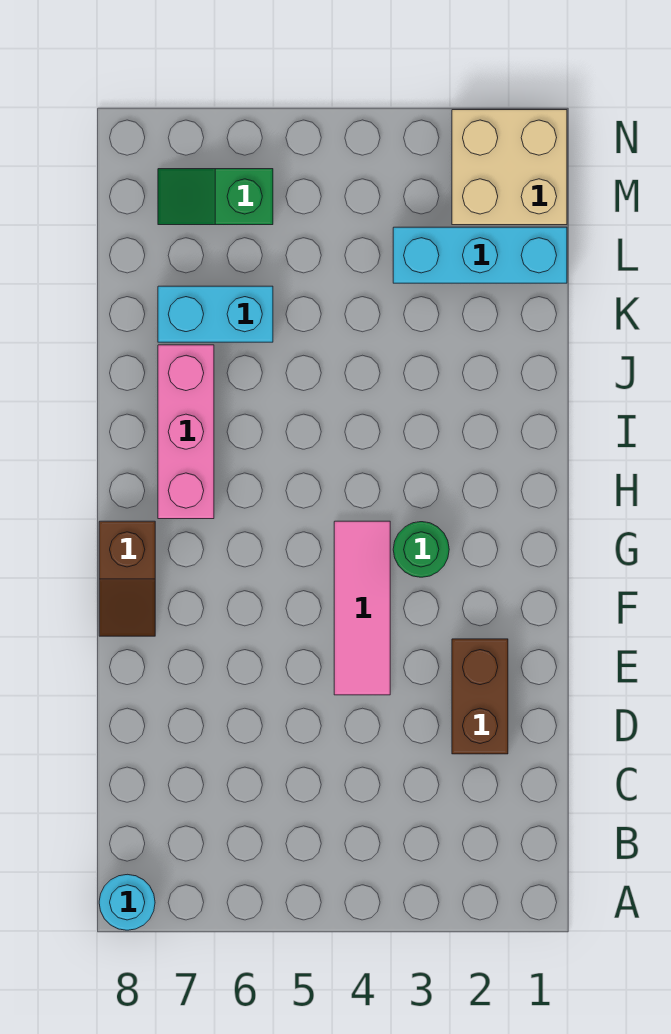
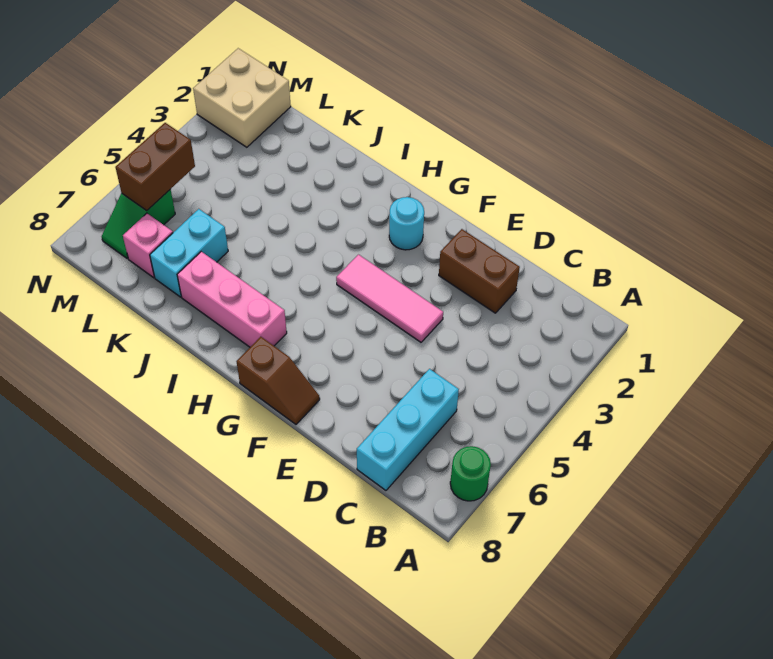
cyan round brick A8 level 1 -> cyan round brick G2 level 1
green round brick G3 level 1 -> green round brick A7 level 1
cyan brick L1:L3 level 1 -> cyan brick C6:C8 level 1
none -> pink brick L7 level 1
none -> brown brick M5:M6 level 2

